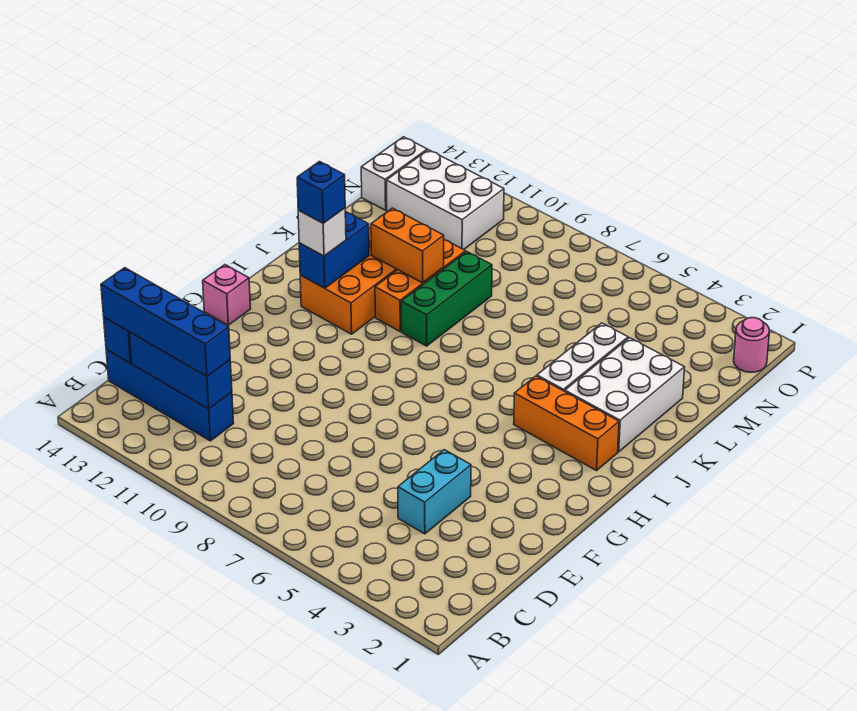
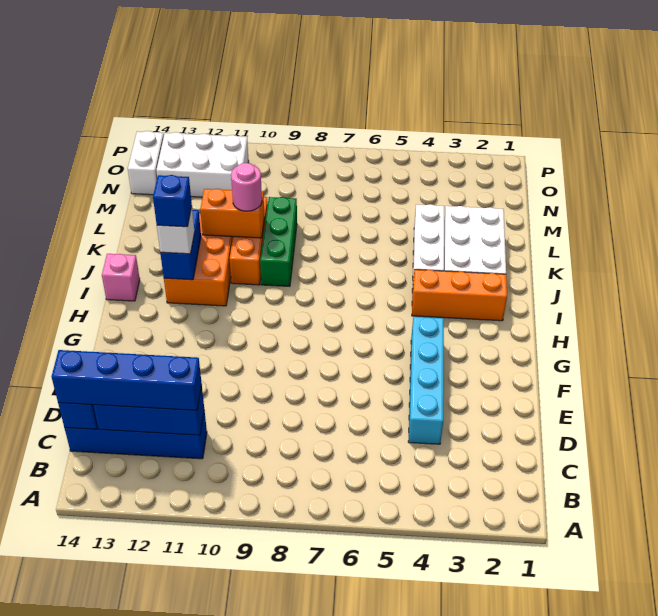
cyan brick D4:E4 level 1 -> cyan brick D4:G4 level 1
pink brick G14 level 1 -> pink brick I14 level 1
pink round brick O1 level 1 -> pink round brick K10 level 3

